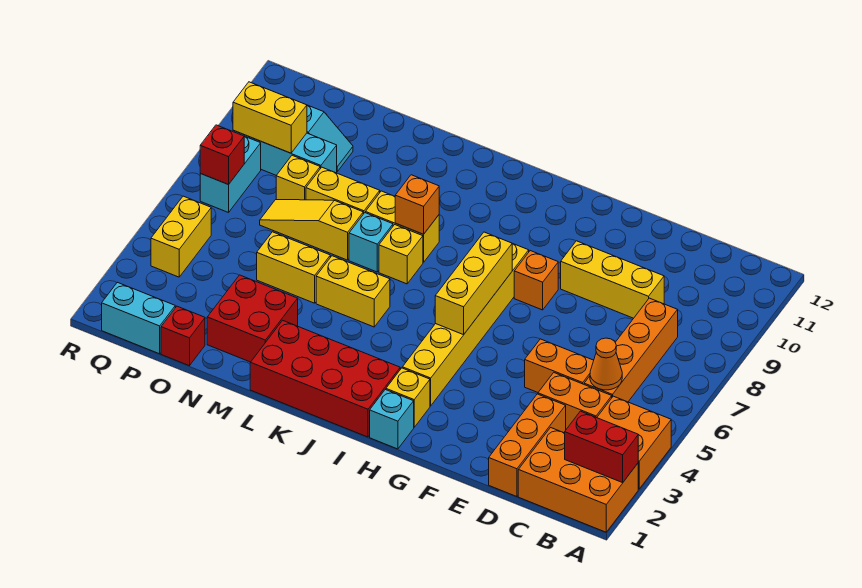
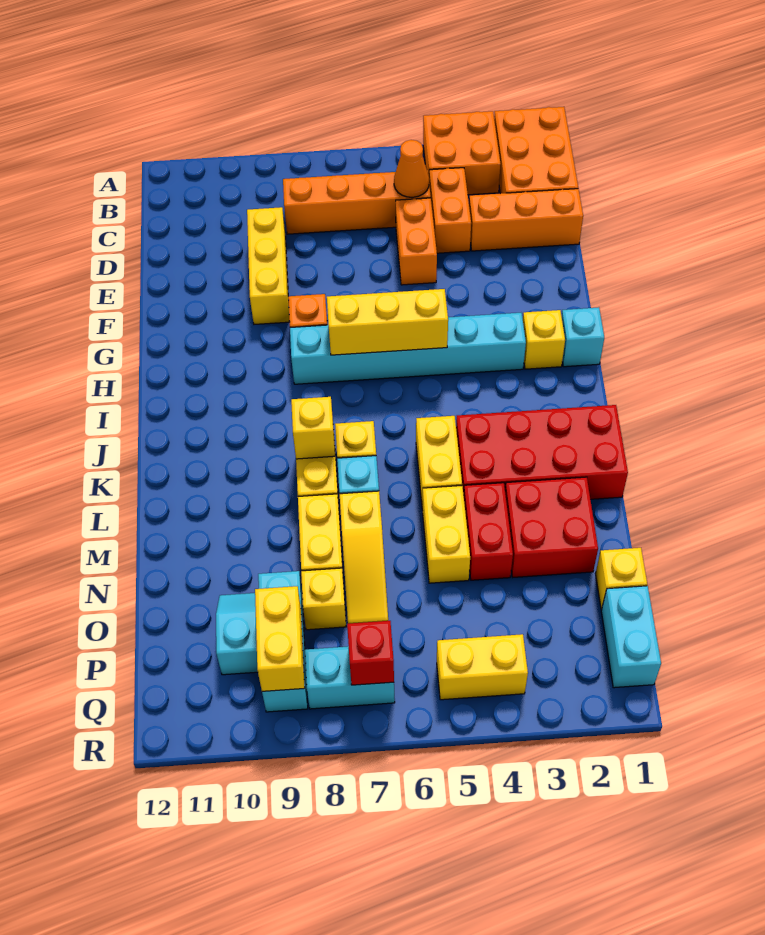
red brick A2:B2 level 2 -> red brick M4:N4 level 1
yellow brick H3:H8 level 1 -> cyan brick H3:H8 level 1
red brick I1:L2 level 1 -> red brick K1:L4 level 1
orange brick K8 level 2 -> yellow brick K8 level 2
red brick O1 level 1 -> yellow brick O1 level 1

